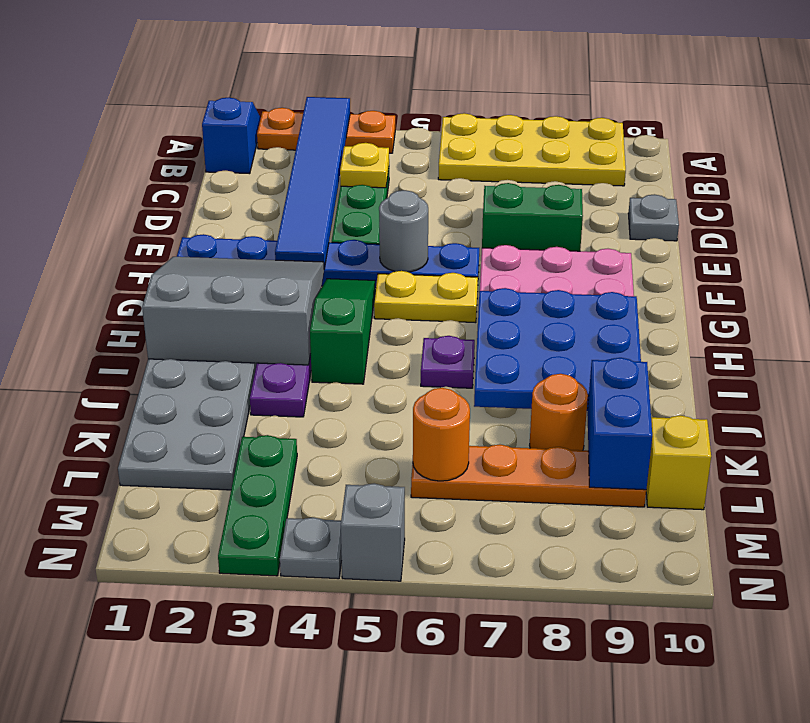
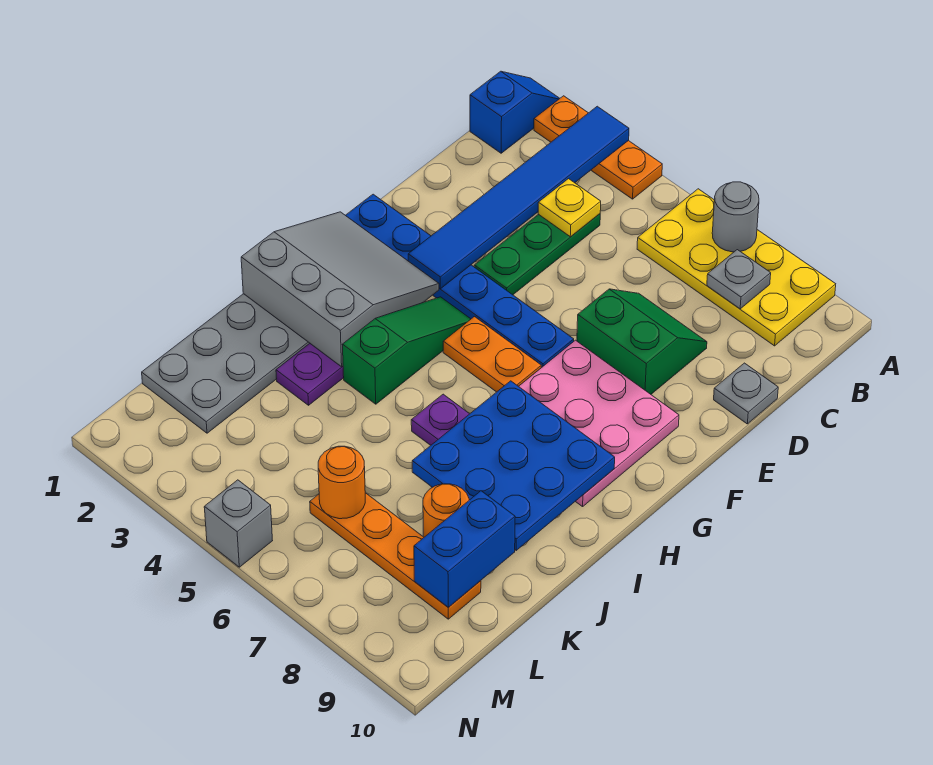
grey round brick F5 level 2 -> grey round brick A7 level 2
yellow plate G5:G6 level 1 -> orange plate G5:G6 level 1
green plate L3:N3 level 1 -> none
yellow brick L10 level 1 -> none
grey plate N4 level 1 -> grey plate B8 level 2

